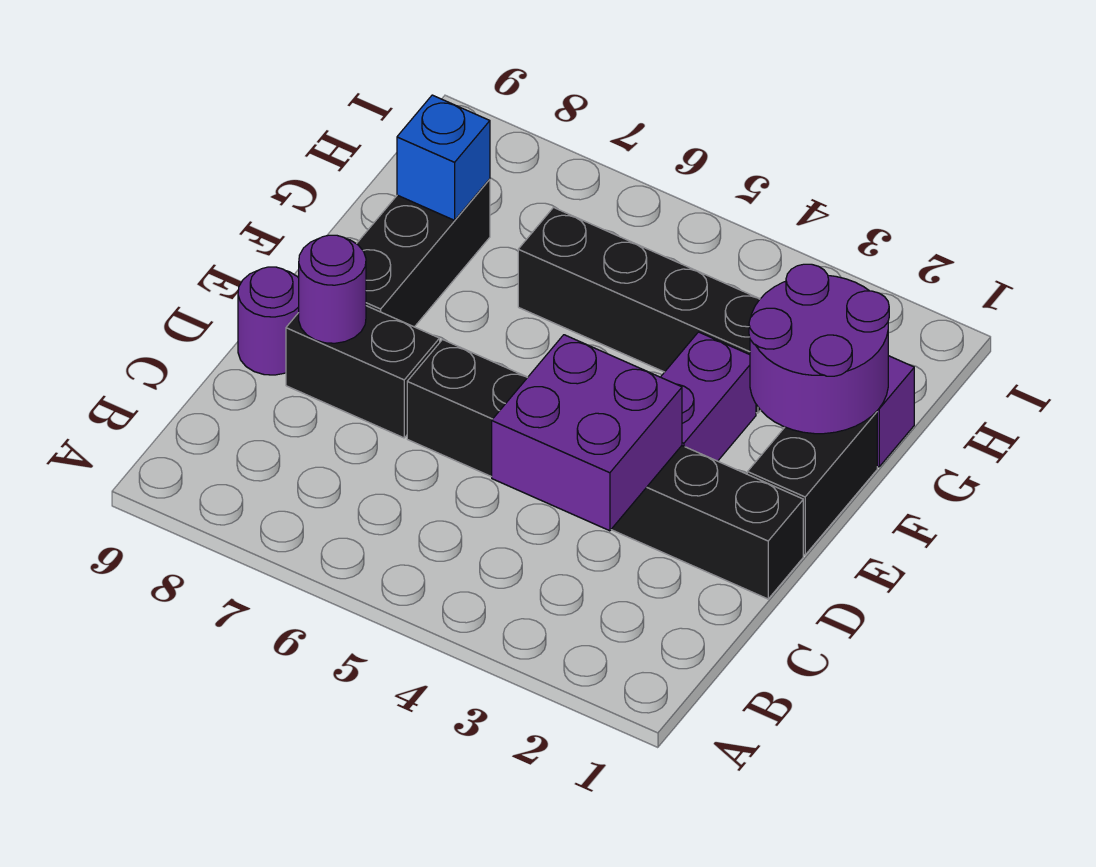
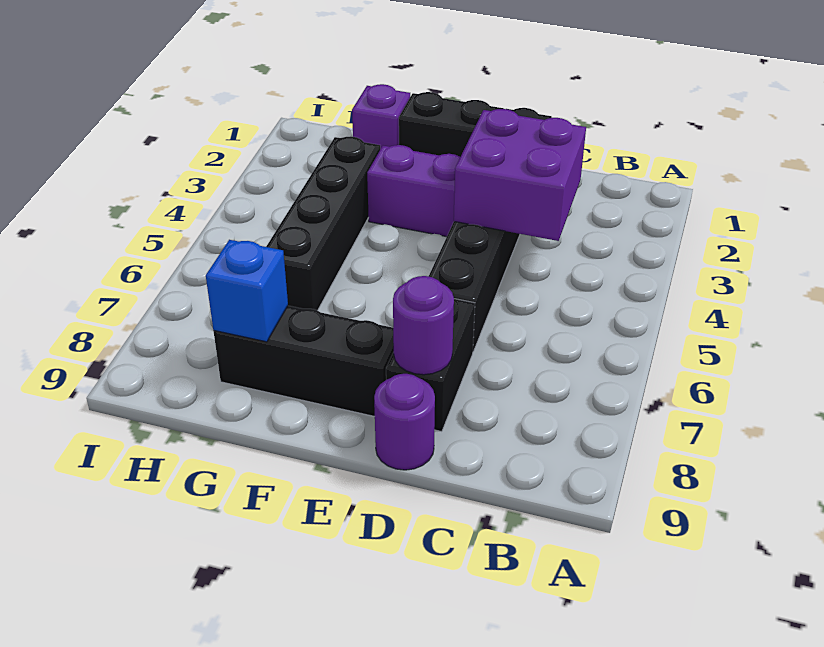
purple round brick F1:G2 level 2 -> none

